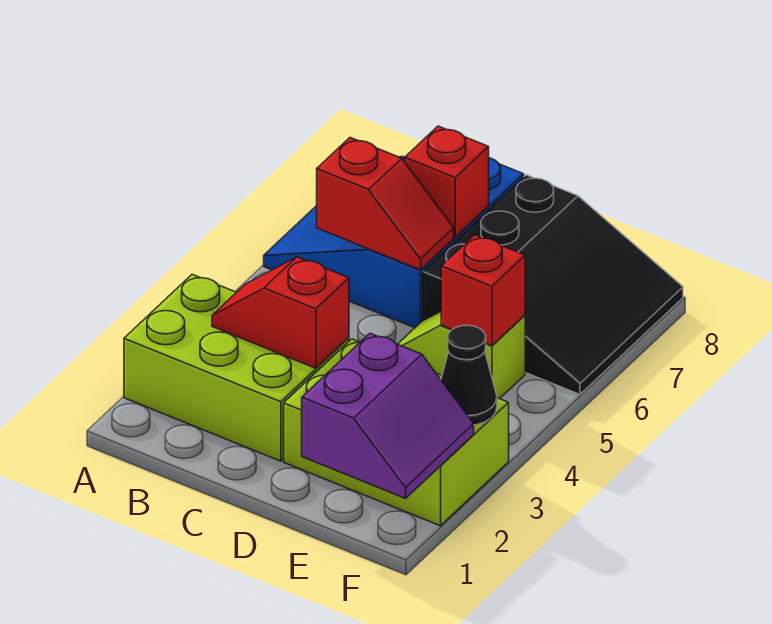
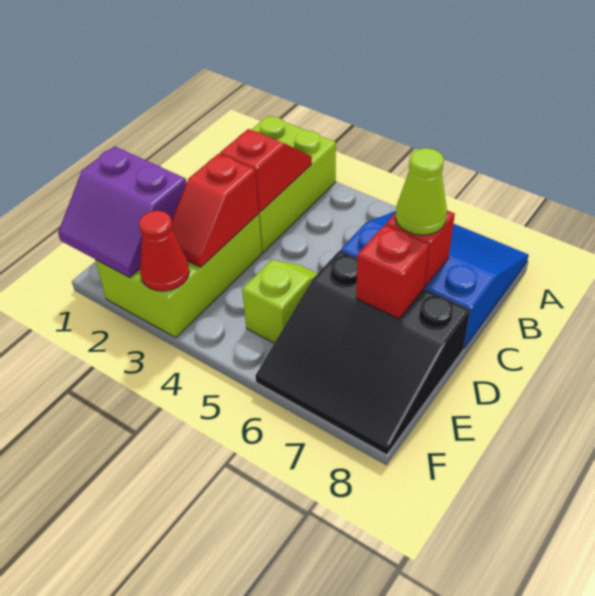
red slope B6:C6 level 2 top B -> red slope D3:E3 level 2 top D
none -> lime cone C7 level 3
red brick E5 level 2 -> red brick D7 level 2
black cone F3 level 2 -> red cone F3 level 2

